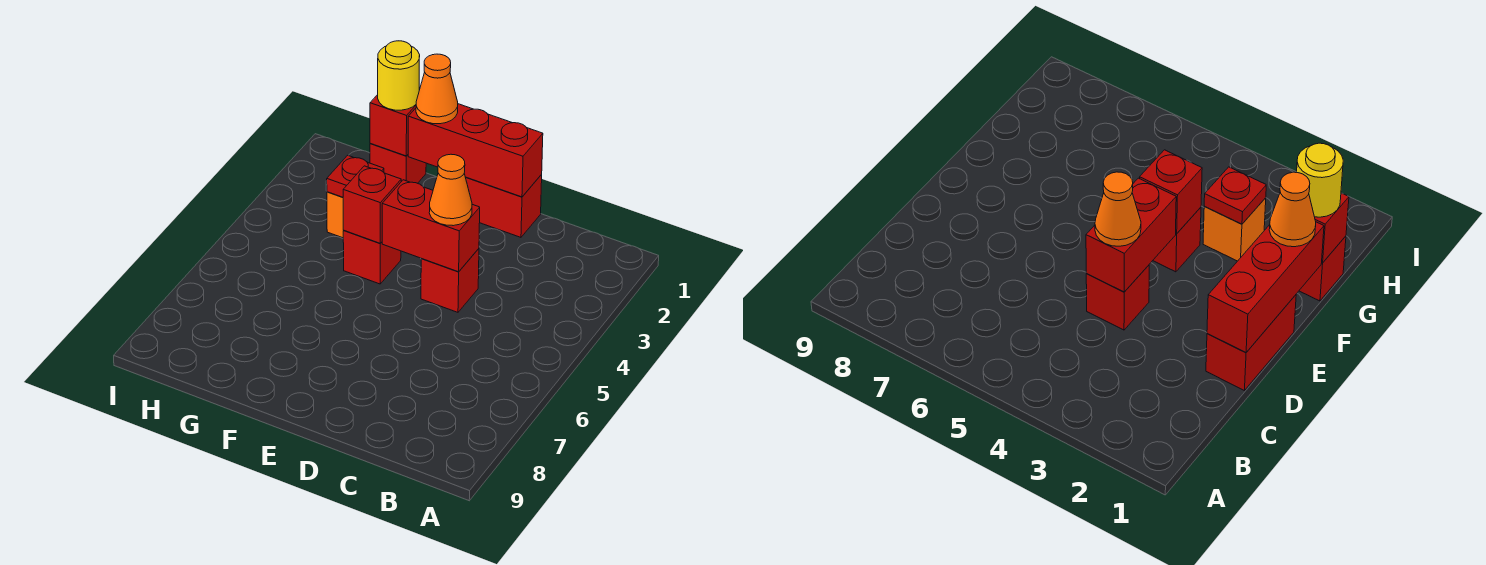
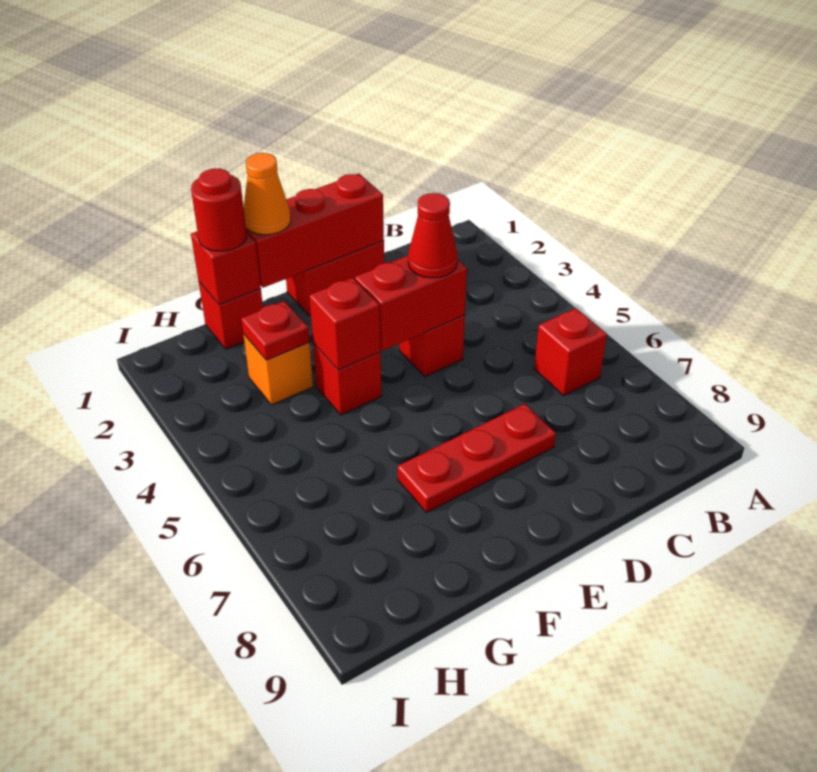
none -> red brick B6 level 1
orange cone D4 level 3 -> red cone D4 level 3
none -> red plate D7:F7 level 1
yellow round brick G1 level 3 -> red round brick G1 level 3

